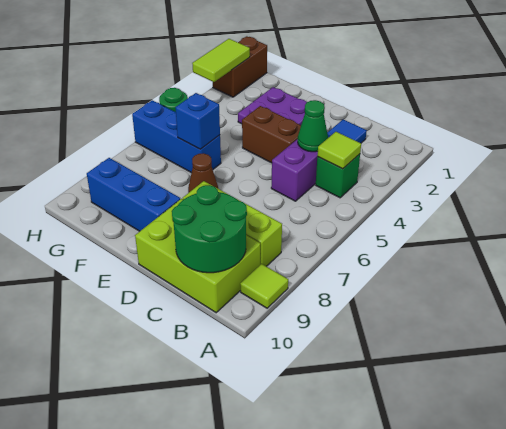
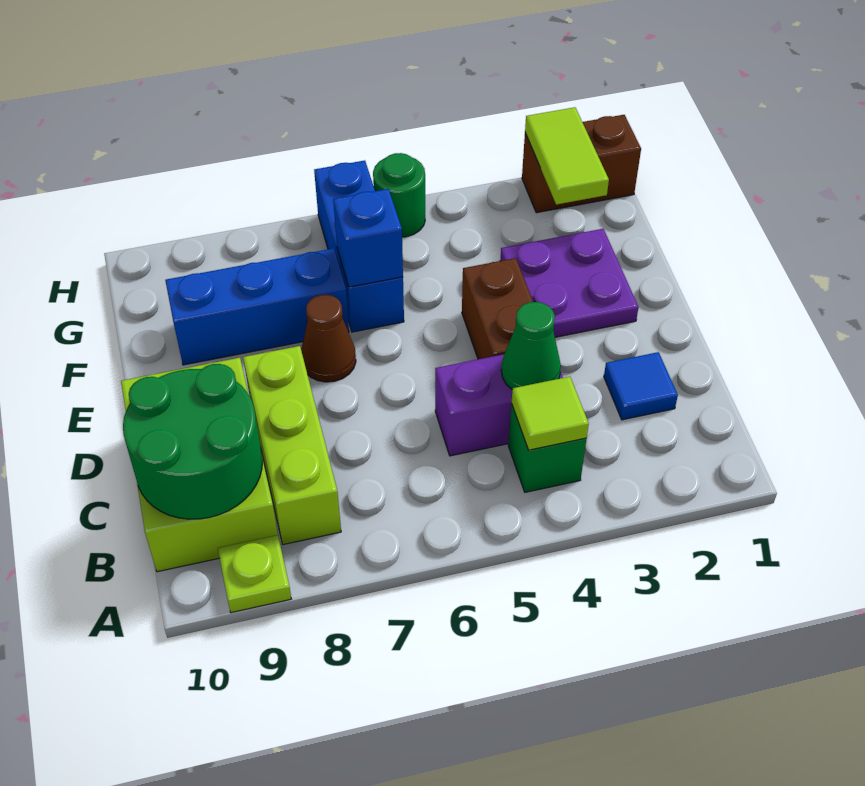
lime tile A9 level 1 -> lime plate A9 level 1
blue brick E9:G9 level 1 -> blue brick F7:F9 level 1
lime tile H2:H3 level 2 -> lime tile G2:H2 level 2

